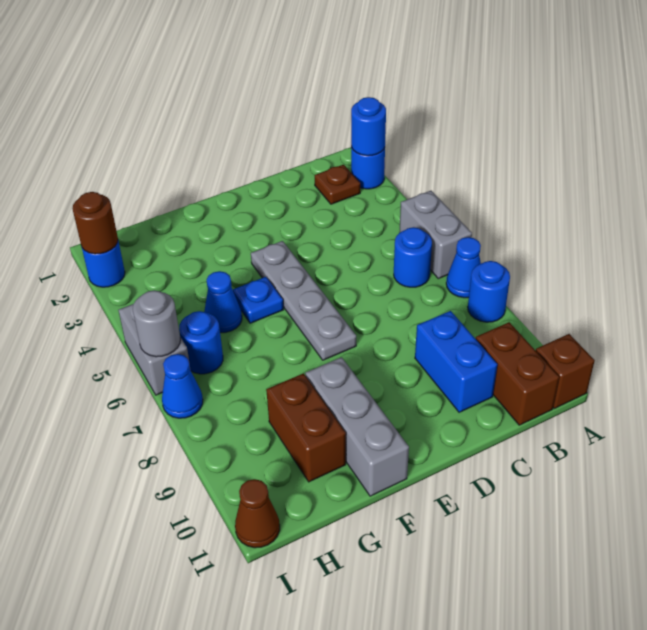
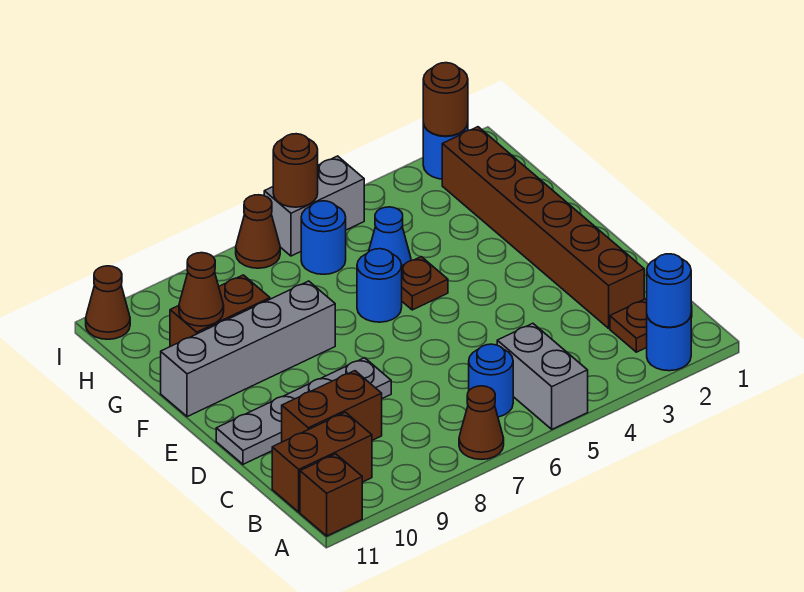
grey brick A5:A6 level 1 -> grey brick A5:B5 level 1
blue cone A7 level 1 -> brown cone A7 level 1
blue round brick A8 level 1 -> blue round brick F6 level 1
none -> brown brick C2:H2 level 1
blue brick C9:C10 level 1 -> brown brick C9:C10 level 1
grey plate E4:E7 level 1 -> grey plate D8:D11 level 1
blue plate F5 level 1 -> brown plate F5 level 1
grey brick F9:F11 level 1 -> grey brick F8:F11 level 1
none -> brown cone G10 level 2
grey round brick I6 level 2 -> brown round brick I6 level 2
blue cone I7 level 1 -> brown cone I7 level 1

